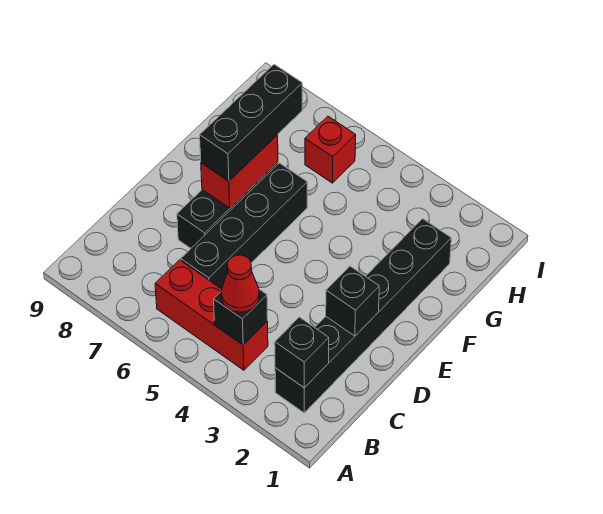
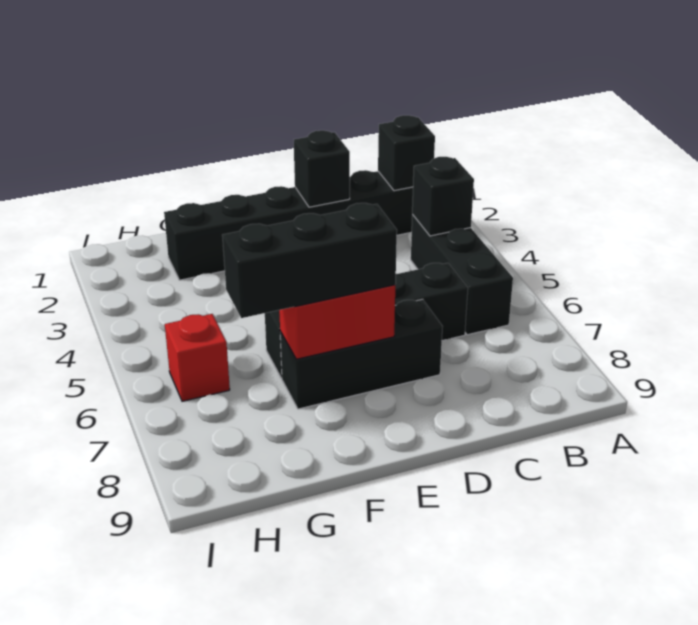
red brick B4:B6 level 1 -> black brick B4:B6 level 1
red cone B4 level 3 -> none

